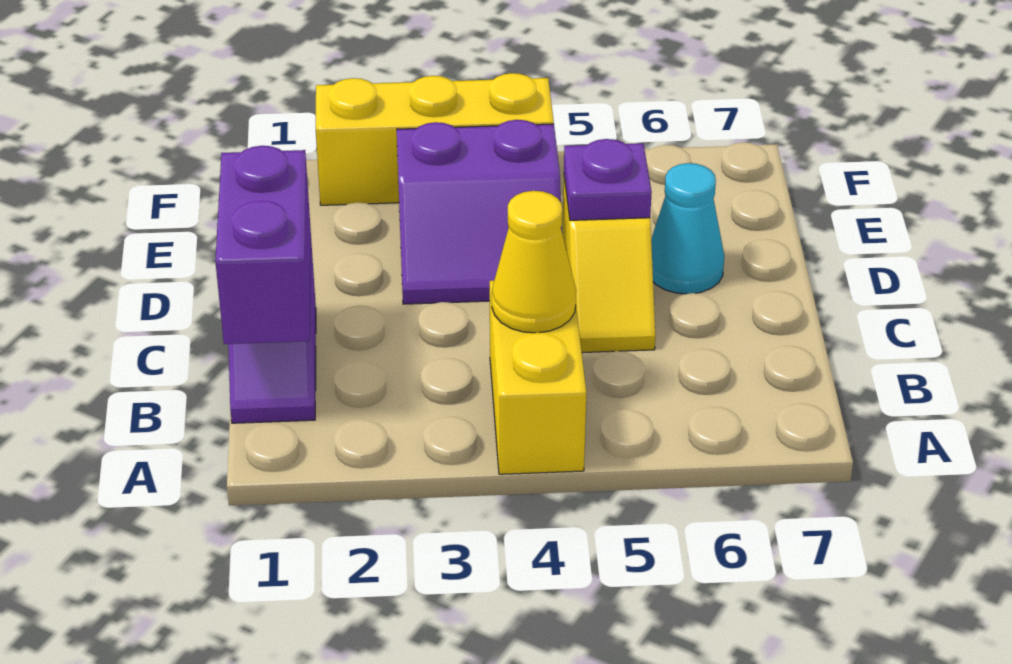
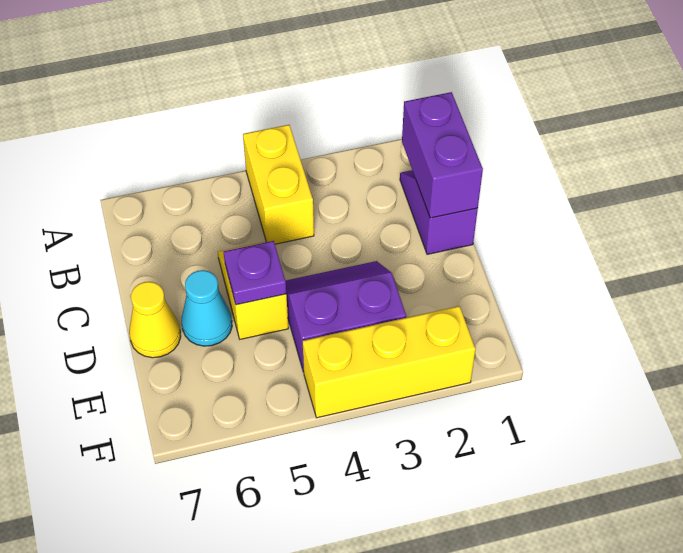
yellow cone B4 level 2 -> yellow cone D7 level 1

